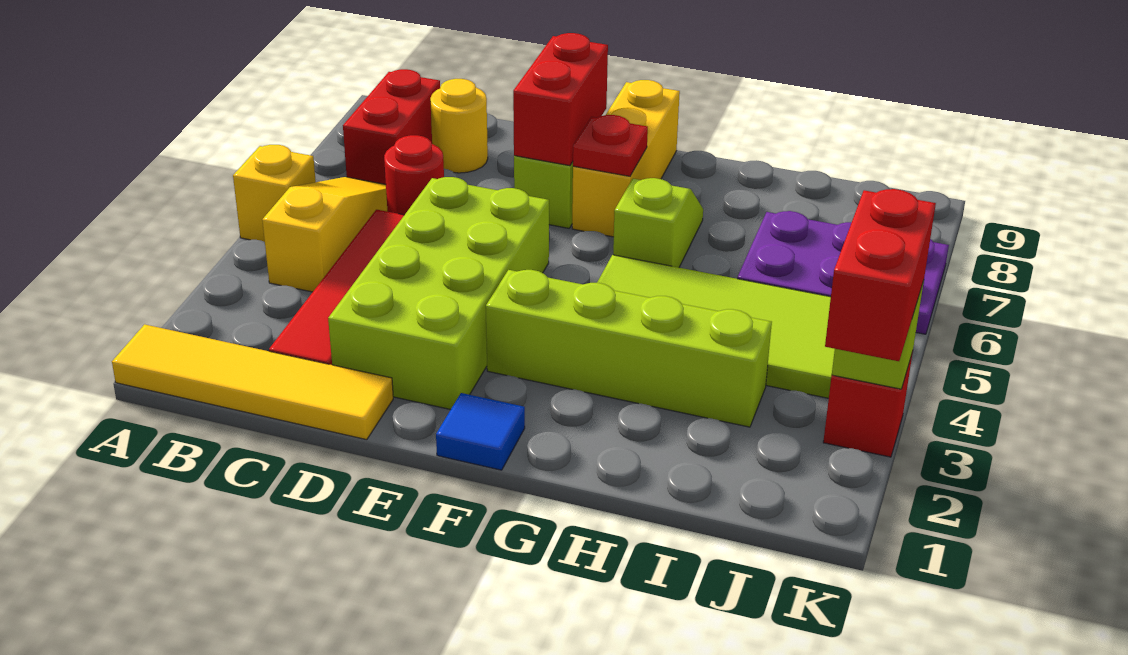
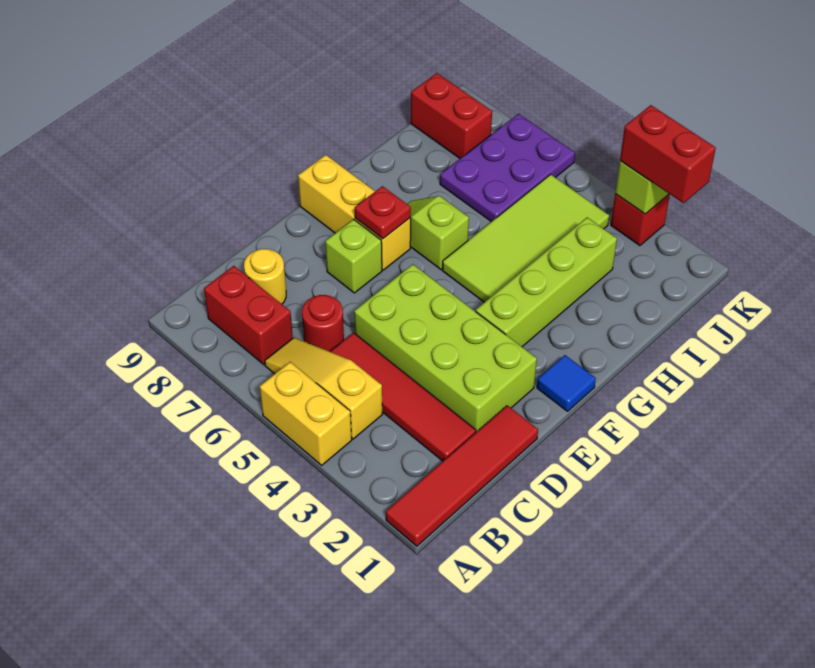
yellow tile A1:D1 level 1 -> red tile A1:D1 level 1
yellow brick A5 level 1 -> yellow brick A4:A5 level 1
red brick E7:E8 level 2 -> red brick J8:J9 level 1

